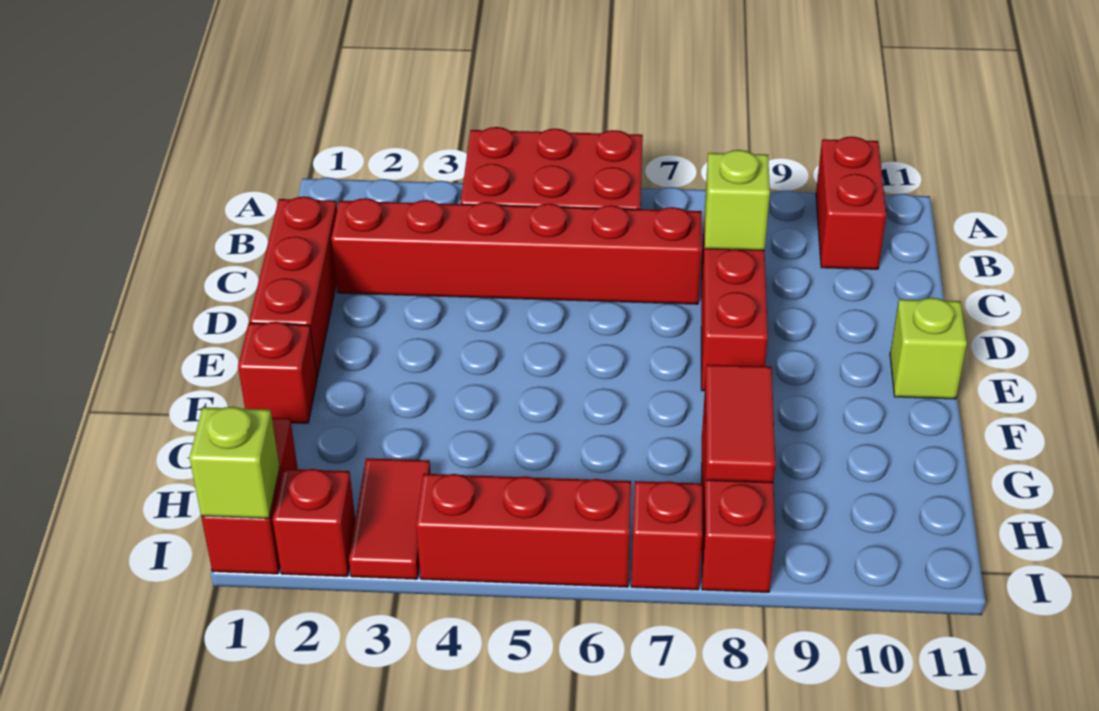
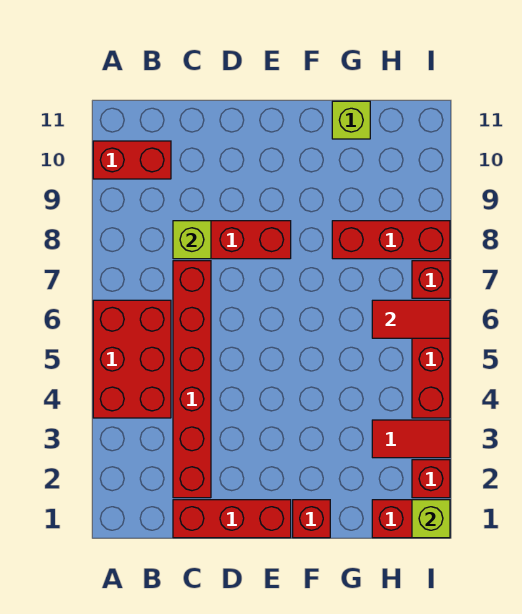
lime brick E11 level 1 -> lime brick G11 level 1
red tile G8:H8 level 2 -> red tile H6:I6 level 2

